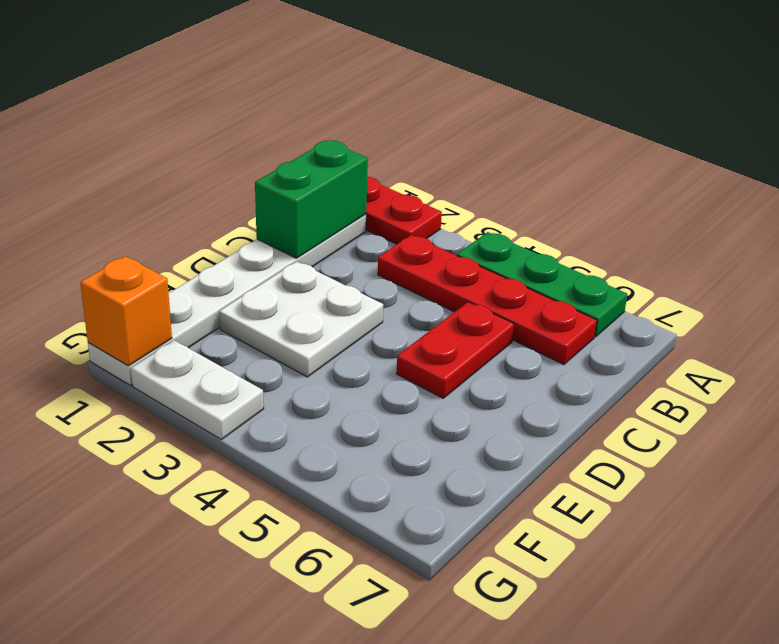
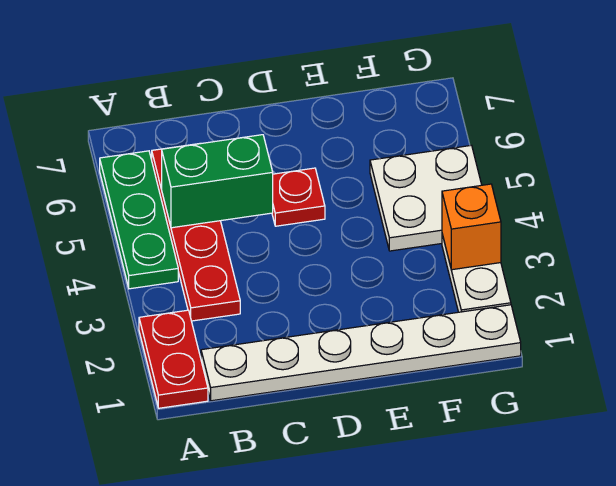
green brick B1:C1 level 2 -> green brick B5:C5 level 2
red plate C5:D5 level 1 -> red plate D5 level 1
white plate D2:E3 level 1 -> white plate F4:G5 level 1
orange brick G1 level 2 -> orange brick G3 level 2

